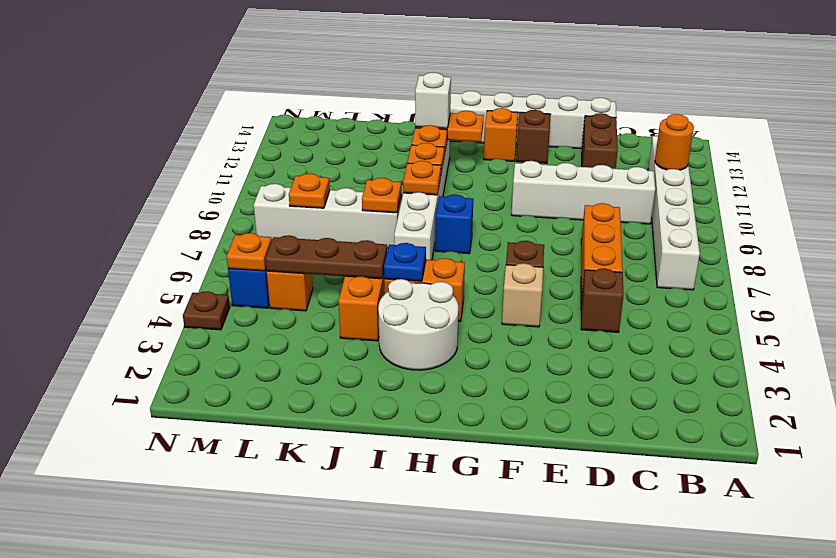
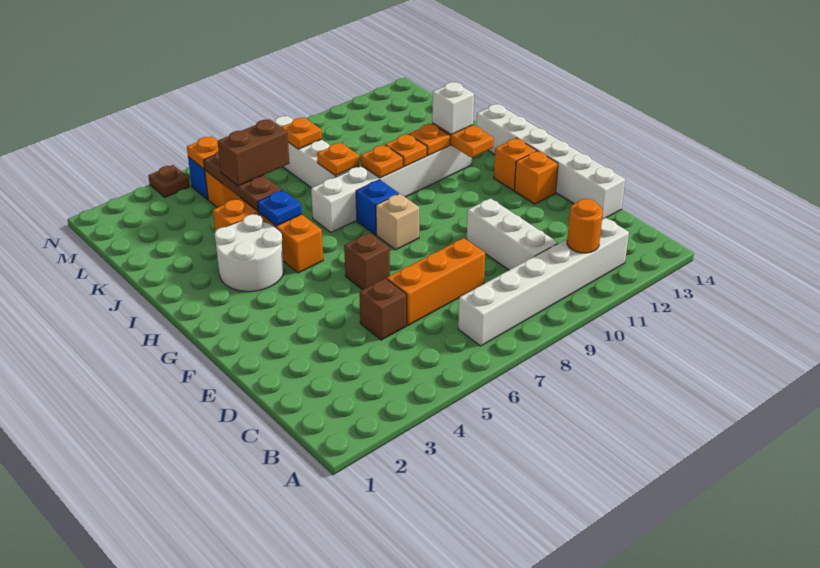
white brick C10:F10 level 1 -> white brick C10:E10 level 1
brown brick D12:D13 level 1 -> brown brick K5:K6 level 3
tan brick F5 level 1 -> tan brick G8 level 1
brown brick F13 level 1 -> orange brick F13 level 1

